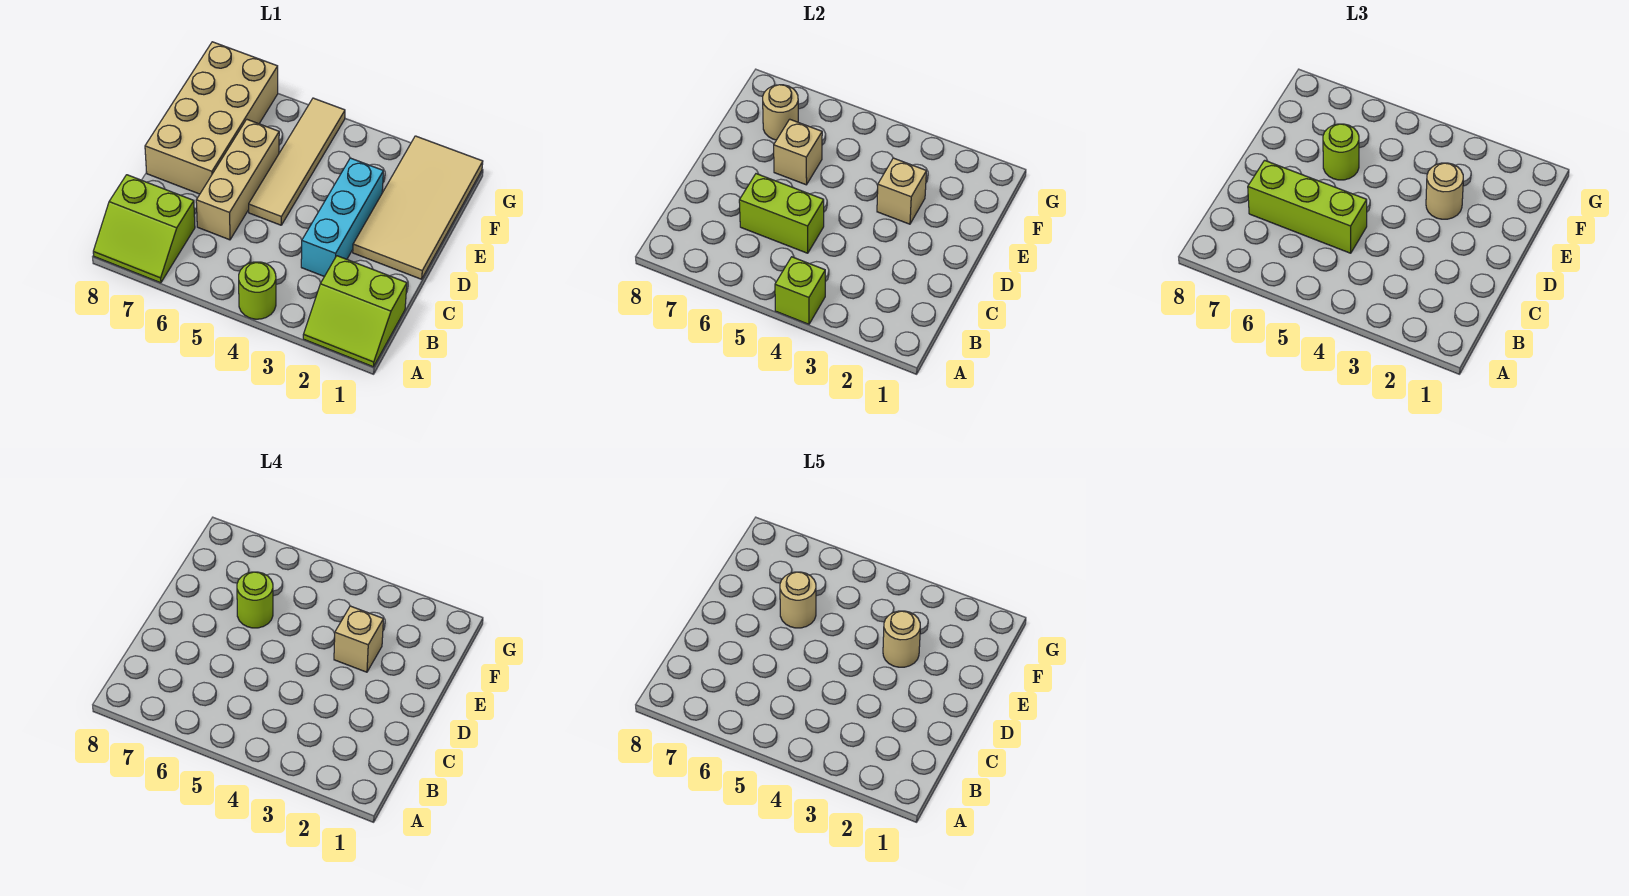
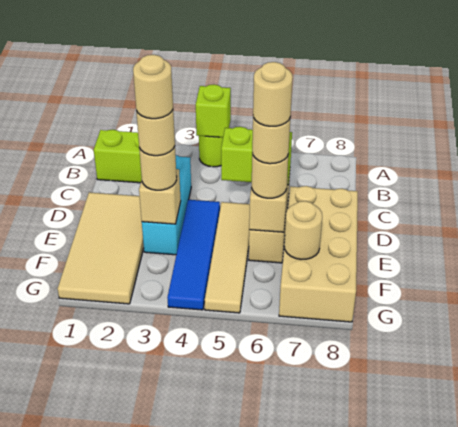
lime slope A7:B8 level 1 top B -> none
lime brick C5:C7 level 3 -> none
none -> blue tile D4:G4 level 1
tan brick E3 level 4 -> tan round brick E3 level 4
lime round brick E6 level 3 -> tan round brick E6 level 3
lime round brick E6 level 4 -> tan round brick E6 level 4

